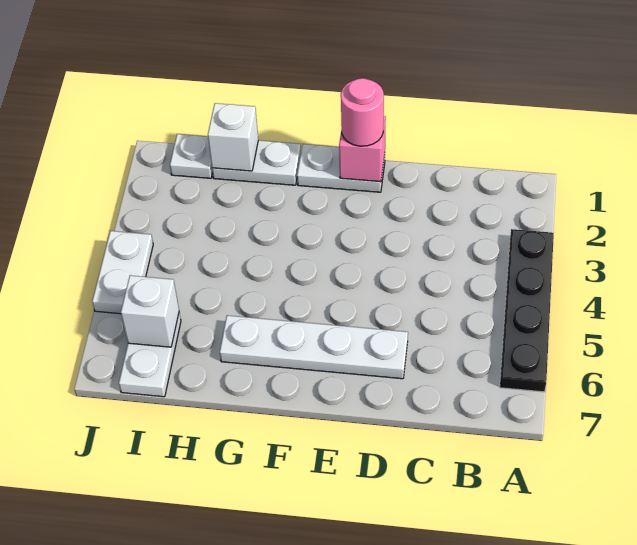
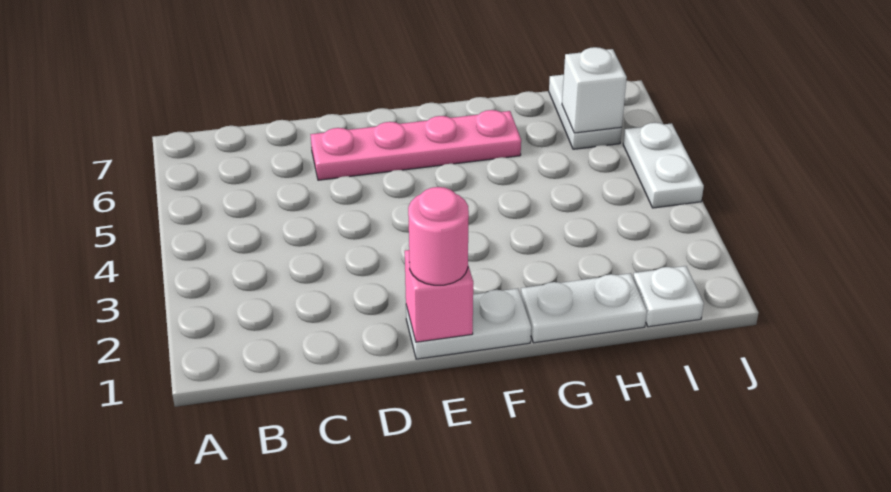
black plate A3:A6 level 1 -> none
white plate D6:G6 level 1 -> pink plate D6:G6 level 1
white brick H1 level 2 -> none

